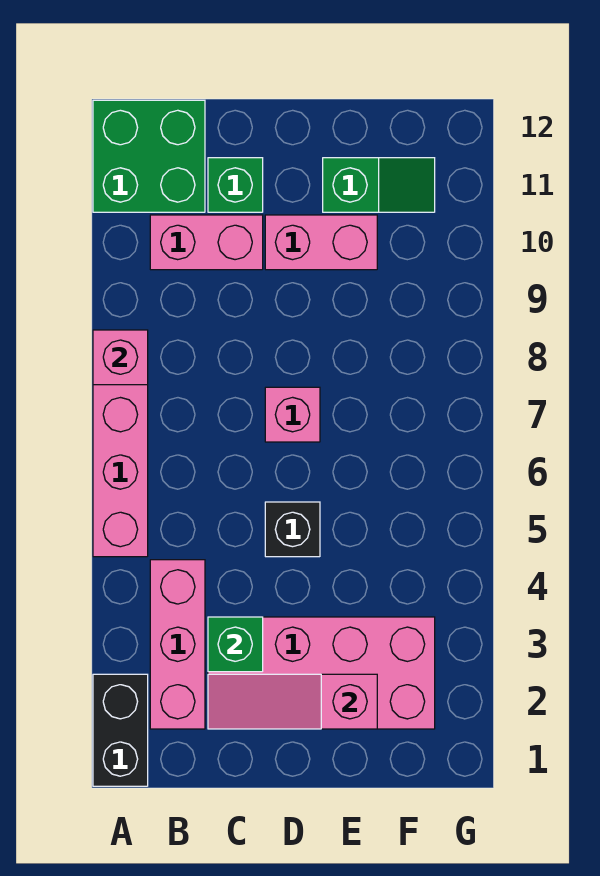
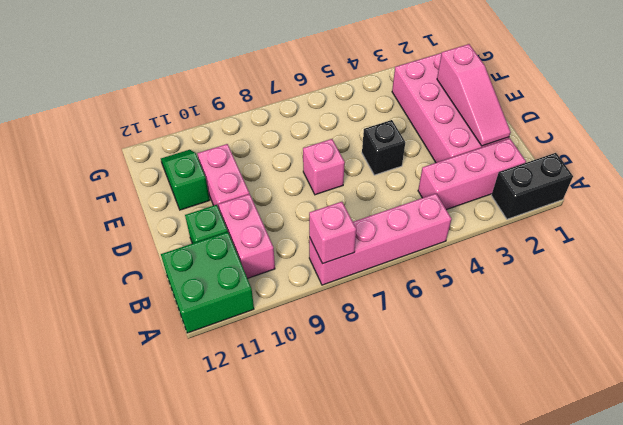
green brick C3 level 2 -> none

